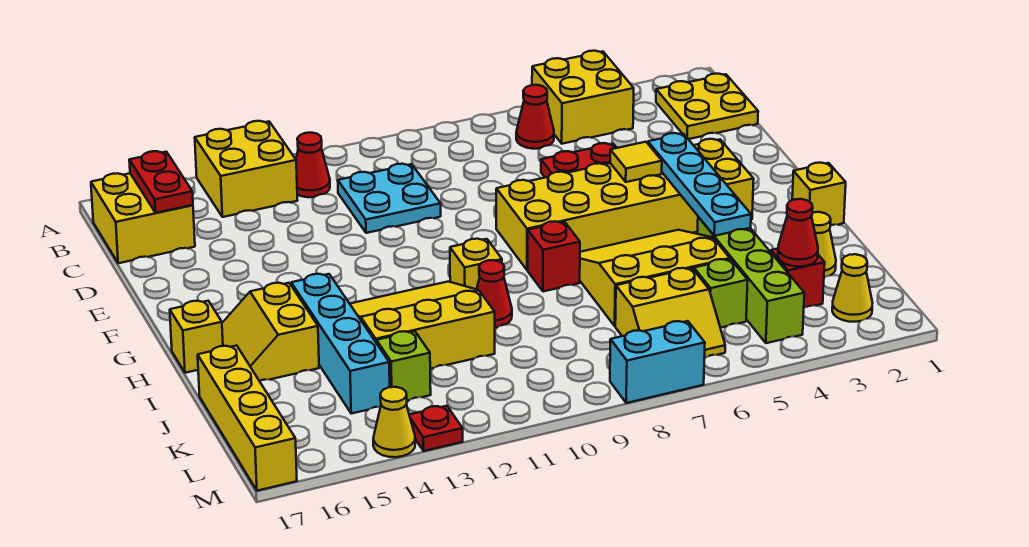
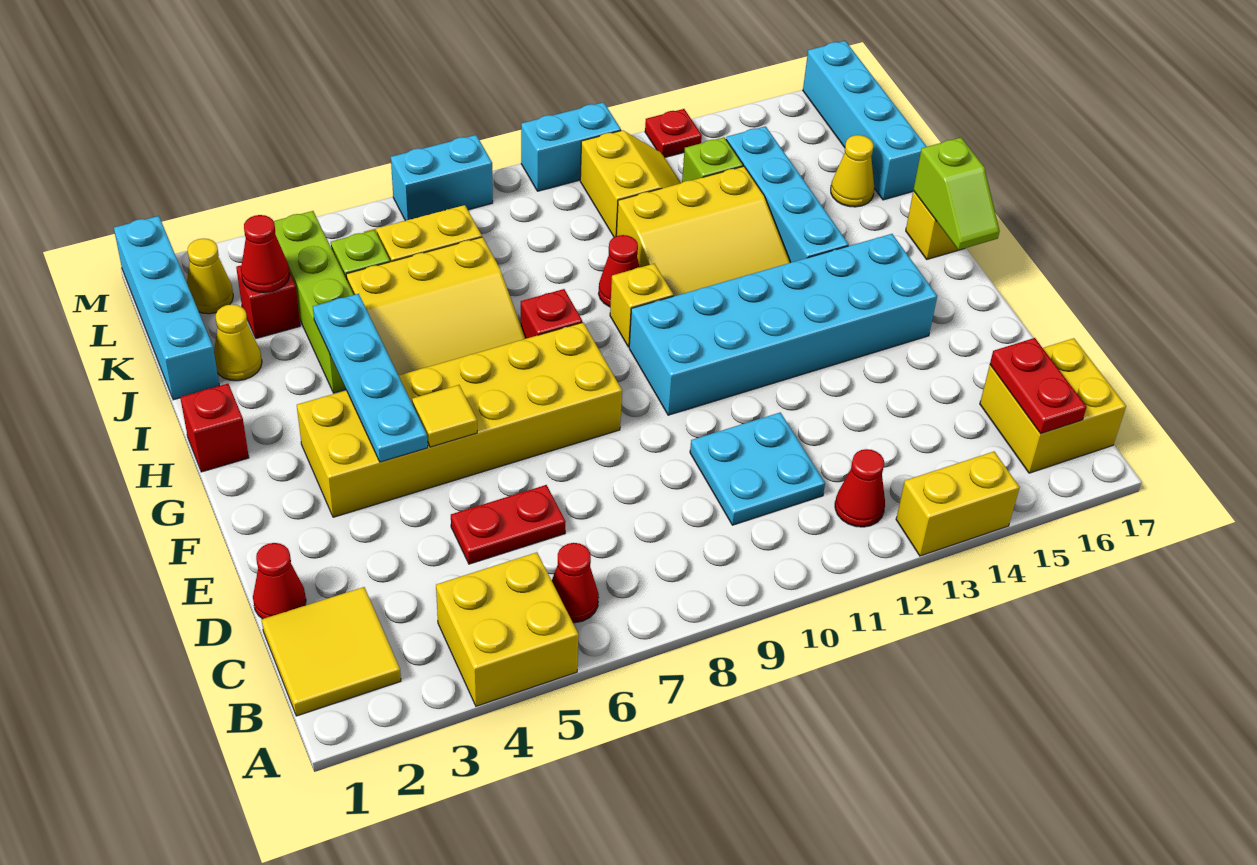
yellow brick A13:B14 level 1 -> yellow brick A13:A14 level 1
yellow plate B1:C2 level 1 -> yellow tile B1:C2 level 1
none -> red cone D1 level 1
none -> cyan brick F10:G15 level 1
none -> lime slope G17:H17 level 2 top H
yellow brick H1 level 1 -> red brick H1 level 1
yellow slope H15:I16 level 1 top 15 -> yellow slope K11:L12 level 1 top 11
none -> cyan brick J1:M1 level 1
yellow brick J17:M17 level 1 -> cyan brick J17:M17 level 1
none -> cyan brick M10:M11 level 1
yellow cone M14 level 1 -> yellow cone J16 level 1

